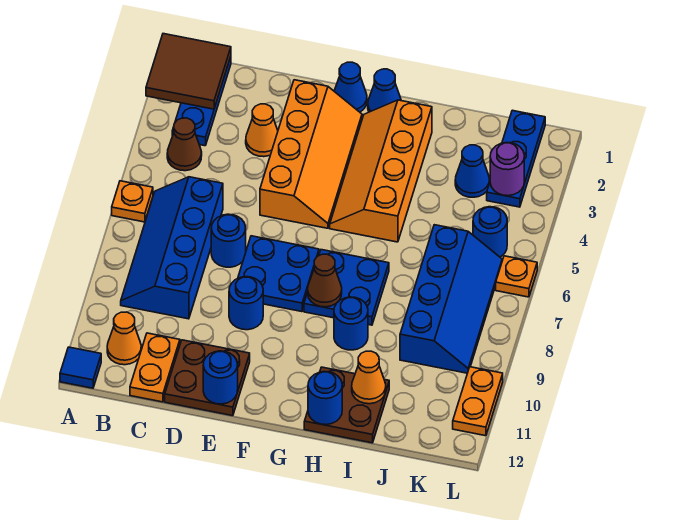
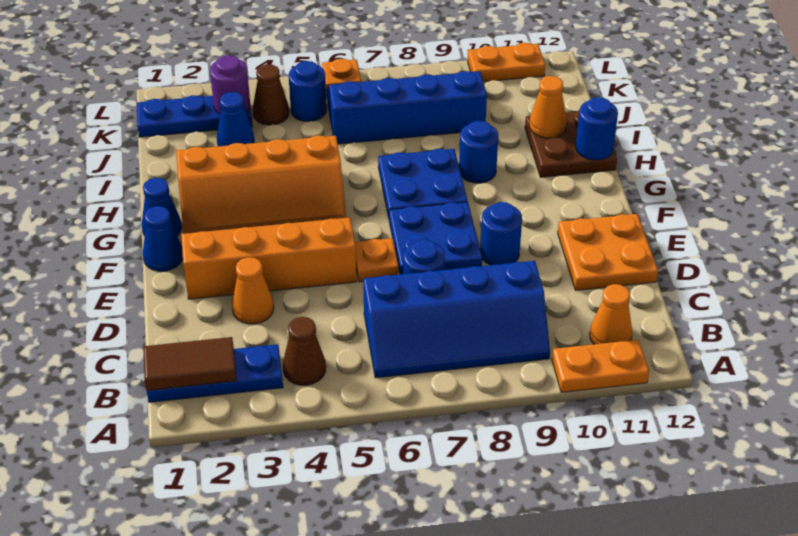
brown tile A1:B2 level 2 -> brown tile B1:B2 level 2
orange plate A6 level 1 -> orange plate E6 level 1
blue tile A12 level 1 -> none
orange plate C11:C12 level 1 -> orange plate A10:A11 level 1
brown plate D11:E12 level 1 -> orange plate D11:E12 level 1
blue round brick E12 level 2 -> none
brown cone G8 level 2 -> brown cone K4 level 1

